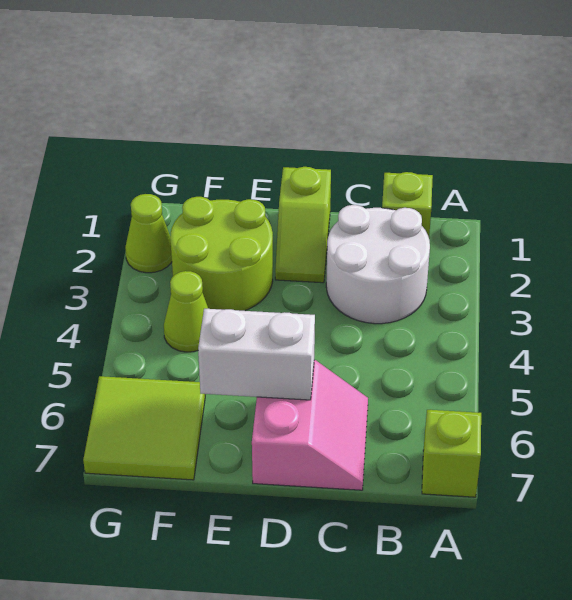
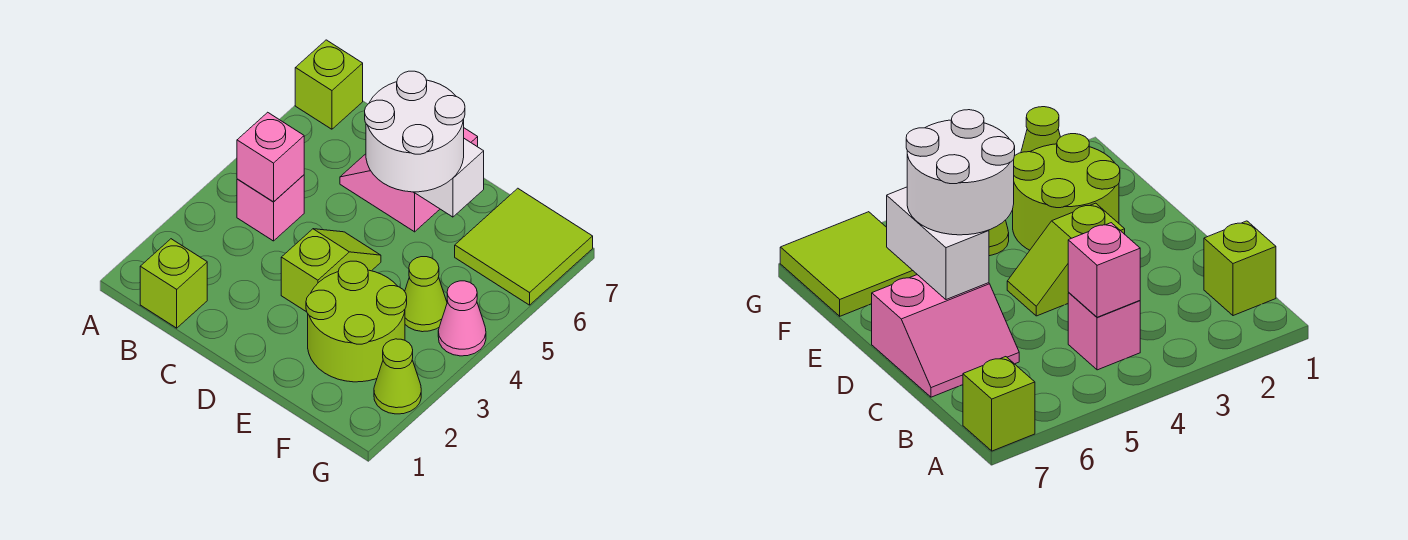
white round brick B2:C3 level 1 -> white round brick D5:E6 level 3
none -> pink brick B4 level 1
none -> pink brick B4 level 2
lime slope D1:D2 level 1 top 1 -> lime slope D3:D4 level 1 top 3
none -> pink cone G4 level 1

